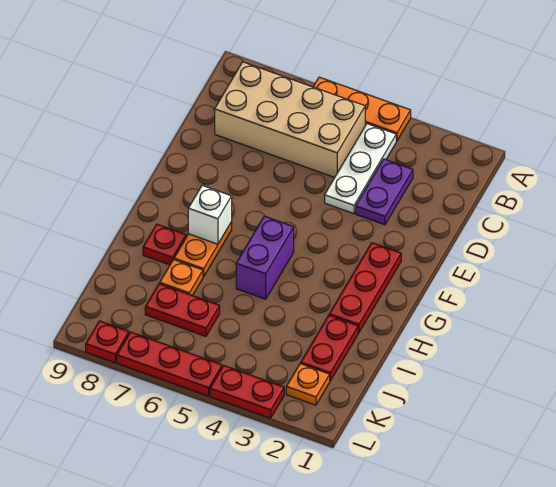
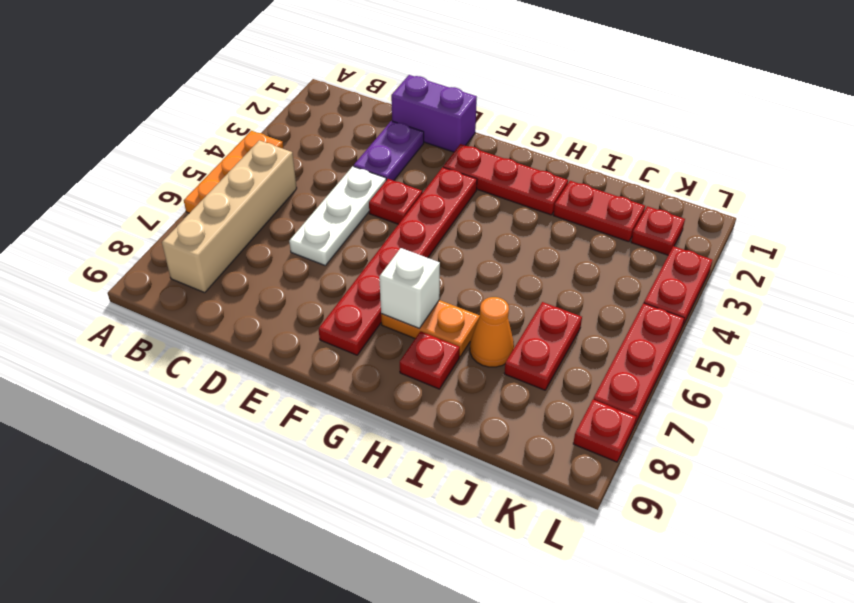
white plate B4:D4 level 1 -> white plate D4:D6 level 1
tan brick B5:C8 level 1 -> tan brick B5:B8 level 1
purple plate C3:D3 level 1 -> purple plate D2:D3 level 1
none -> red plate E4 level 1
none -> red plate F3:F8 level 1
purple brick G5:H5 level 1 -> purple brick D1:E1 level 1
orange plate I7 level 1 -> orange cone I7 level 1
orange plate K2 level 1 -> red plate K2 level 1

